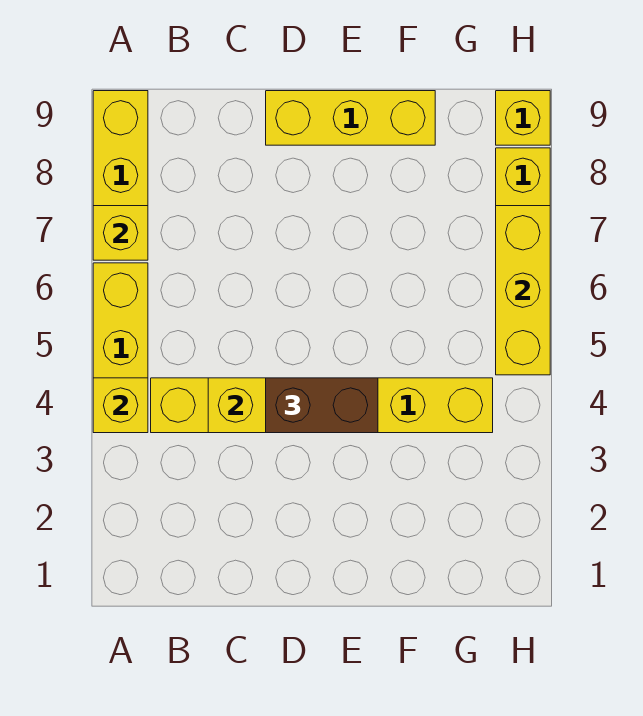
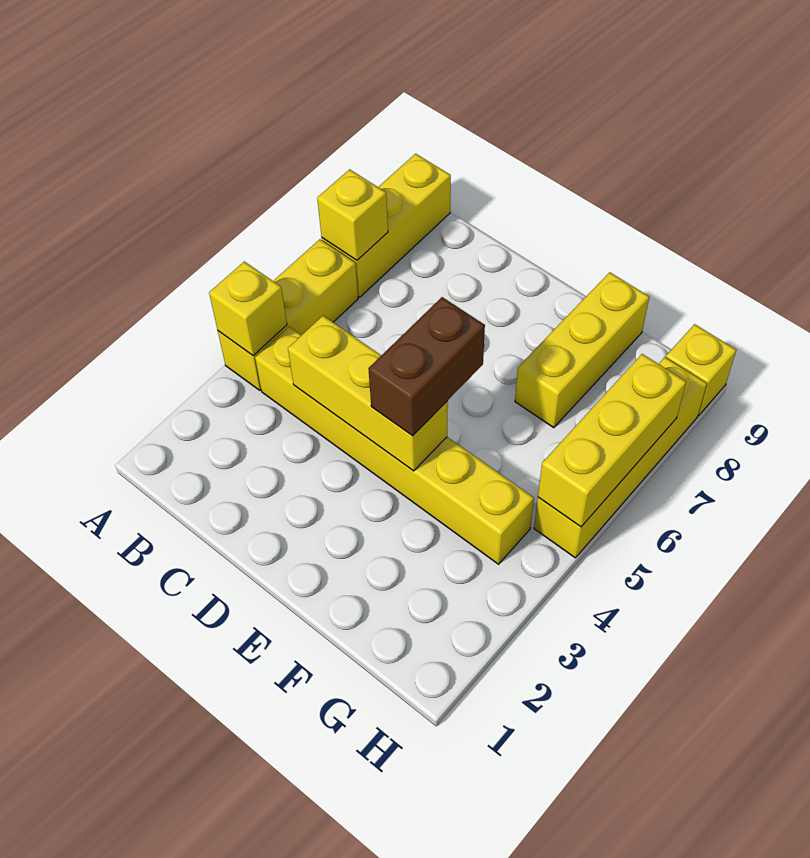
brown brick D4:E4 level 3 -> brown brick E4:E5 level 3
yellow brick D9:F9 level 1 -> yellow brick F7:F9 level 1

